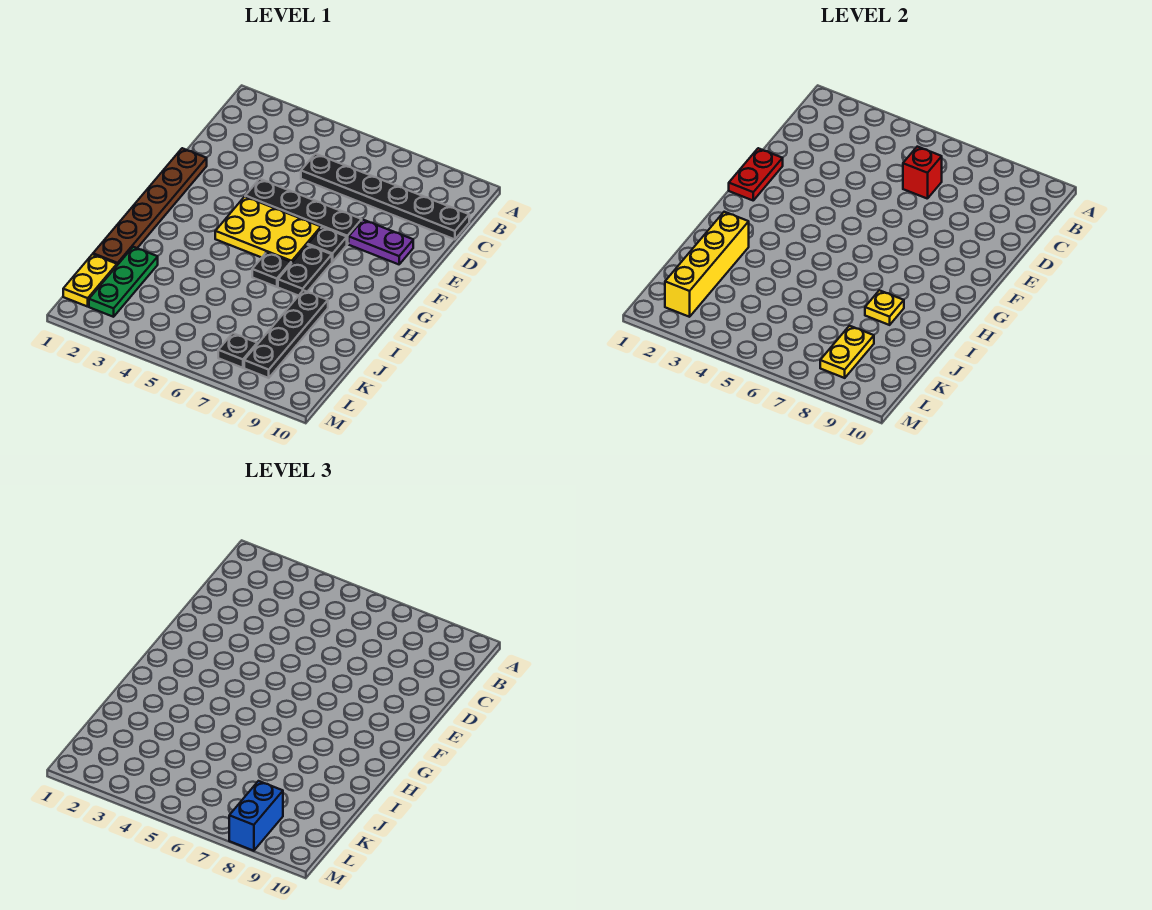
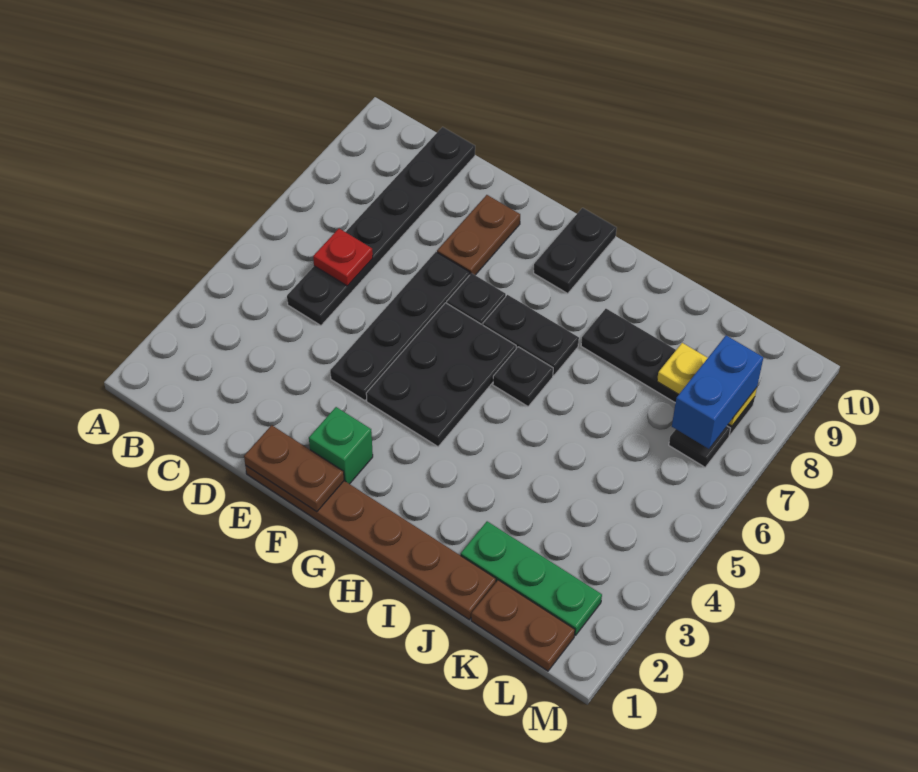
red brick C6 level 2 -> red plate C6 level 2
red plate E1:F1 level 2 -> brown plate E1:F1 level 2
purple plate E8:E9 level 1 -> brown plate E8:E9 level 1
none -> green brick F2 level 1
yellow plate F4:G6 level 1 -> black plate F4:G6 level 1
none -> black plate G9:G10 level 1
yellow brick I2:L2 level 2 -> none
yellow plate I8 level 2 -> none
yellow plate K1:L1 level 1 -> brown plate K1:L1 level 1
blue brick L8:M8 level 3 -> blue brick L7:L8 level 3

